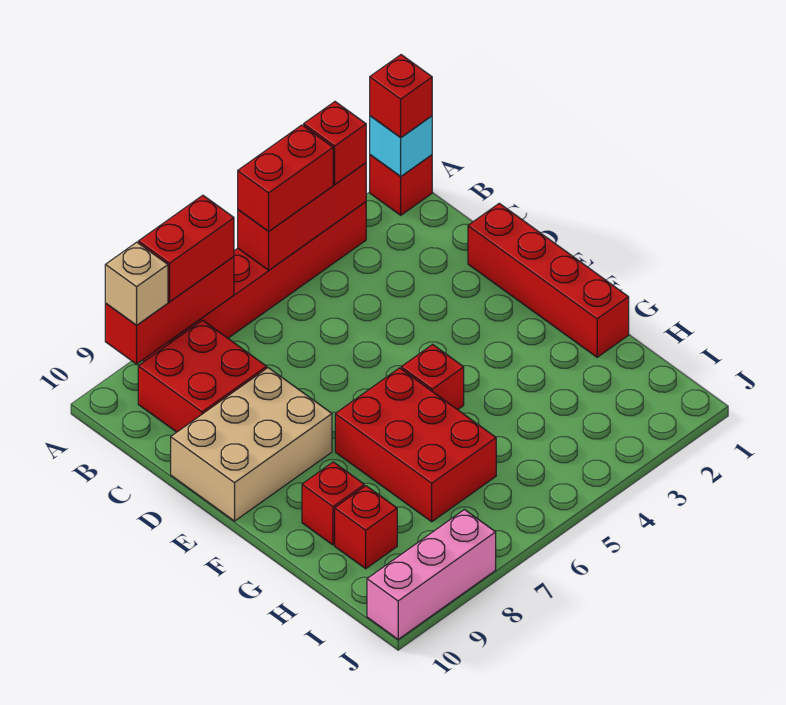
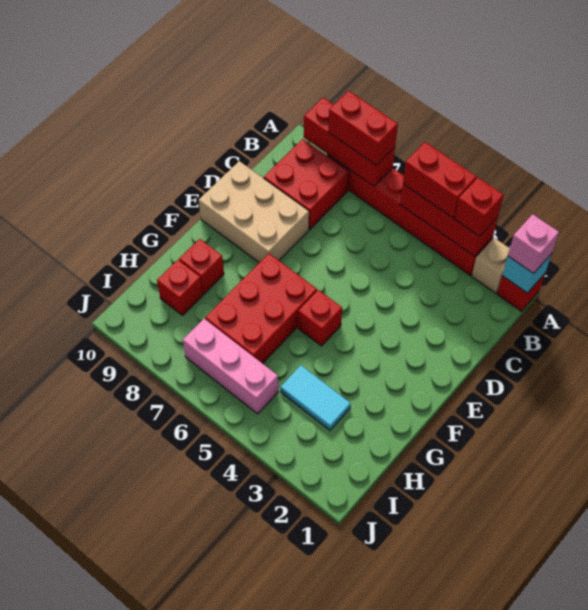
red brick A1 level 3 -> pink brick A1 level 3
tan brick A9 level 3 -> tan brick A2 level 1
red brick D1:G1 level 1 -> none
none -> cyan tile H3:H4 level 1
pink brick J8:J10 level 1 -> pink brick I5:I7 level 1

